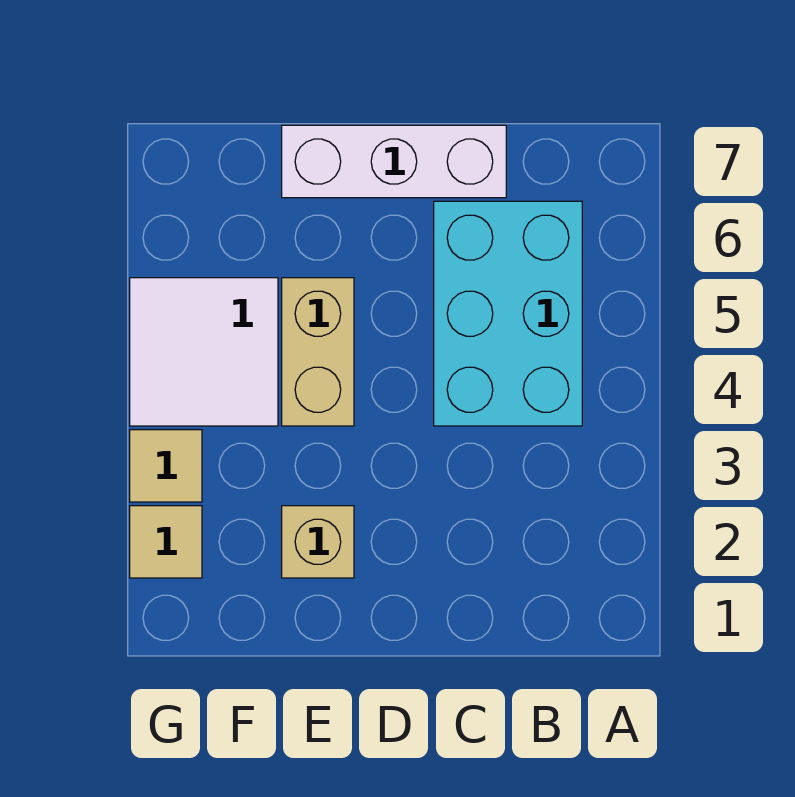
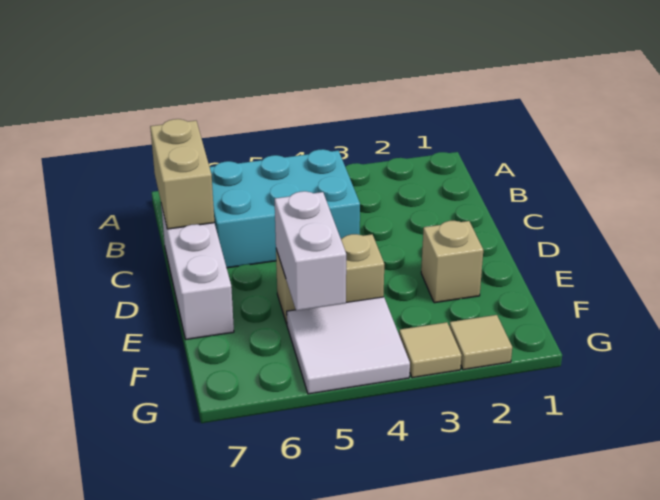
none -> tan brick B7:C7 level 2
none -> white brick E5:F5 level 2

